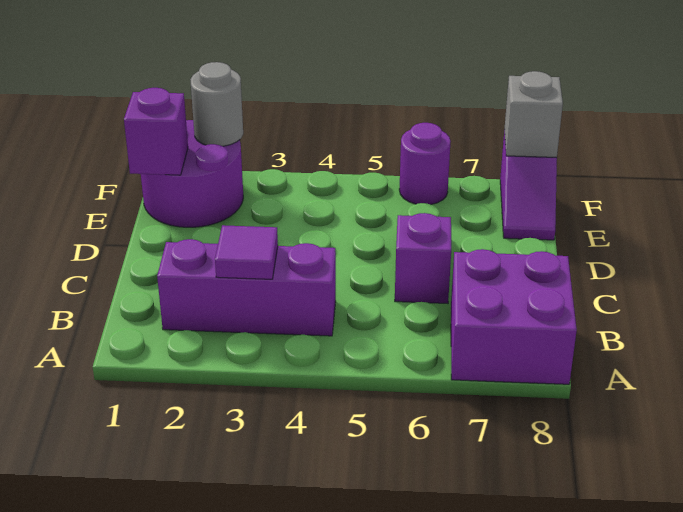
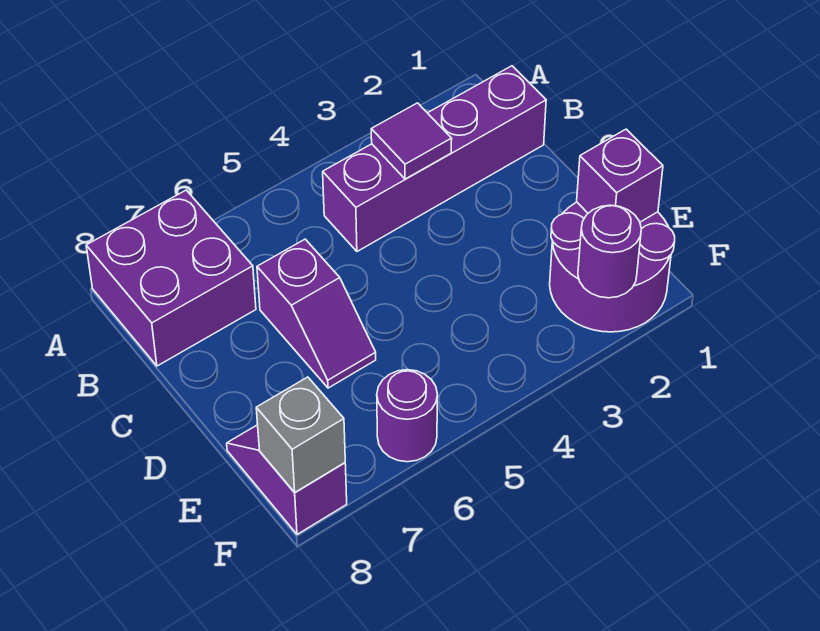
purple brick B2:B4 level 1 -> purple brick B1:B4 level 1
grey round brick F2 level 2 -> purple round brick F2 level 2

